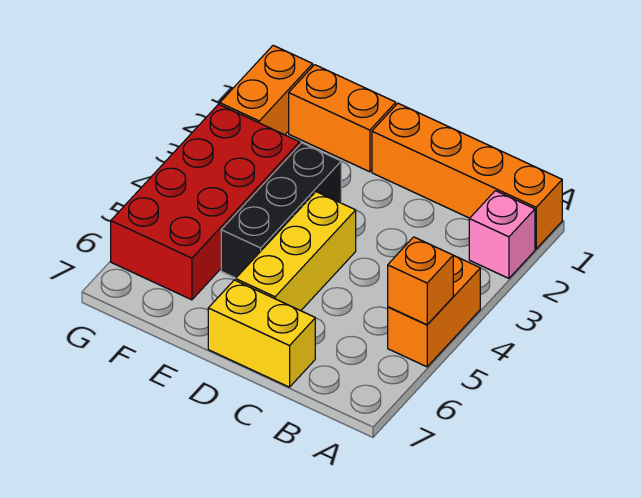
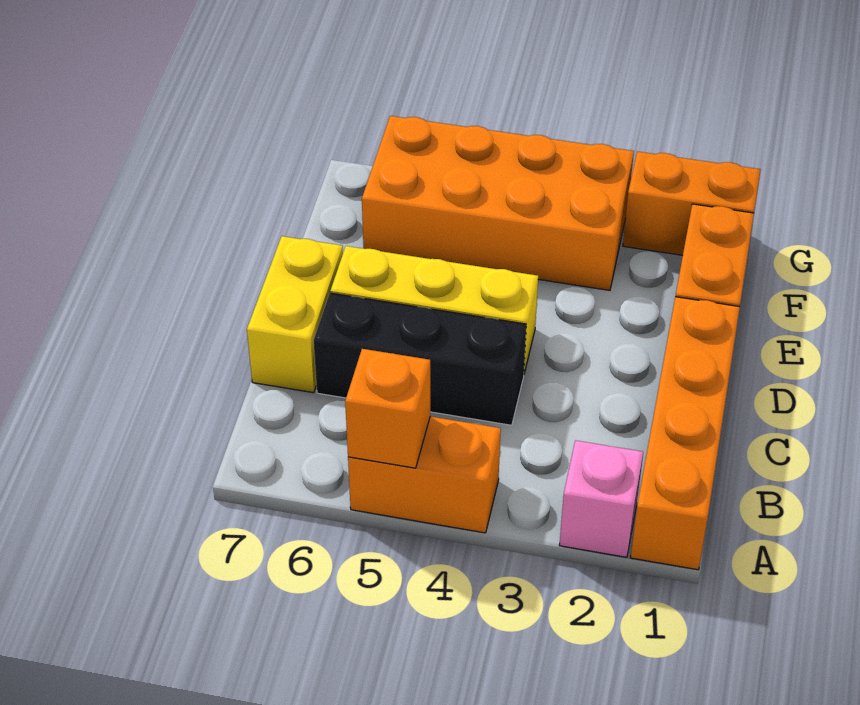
black brick E3:E5 level 1 -> black brick C4:C6 level 1
red brick F3:G6 level 1 -> orange brick F3:G6 level 1

